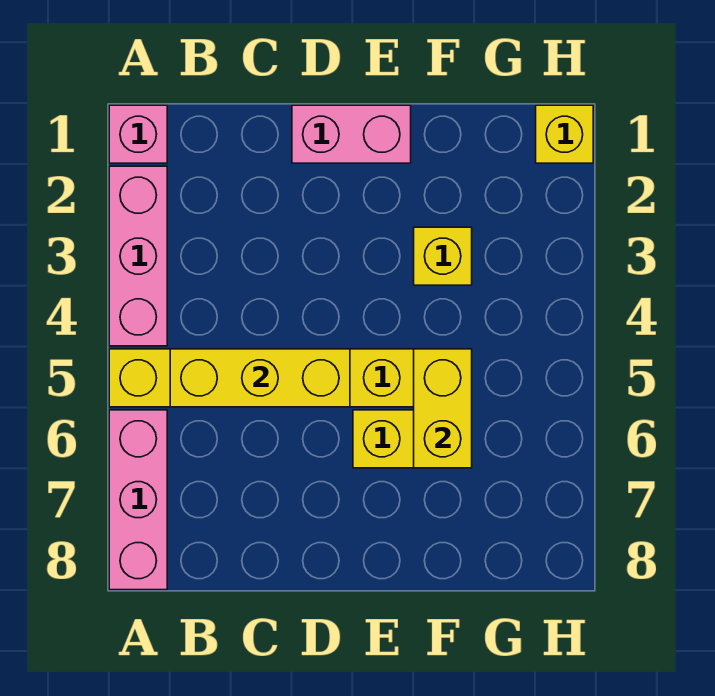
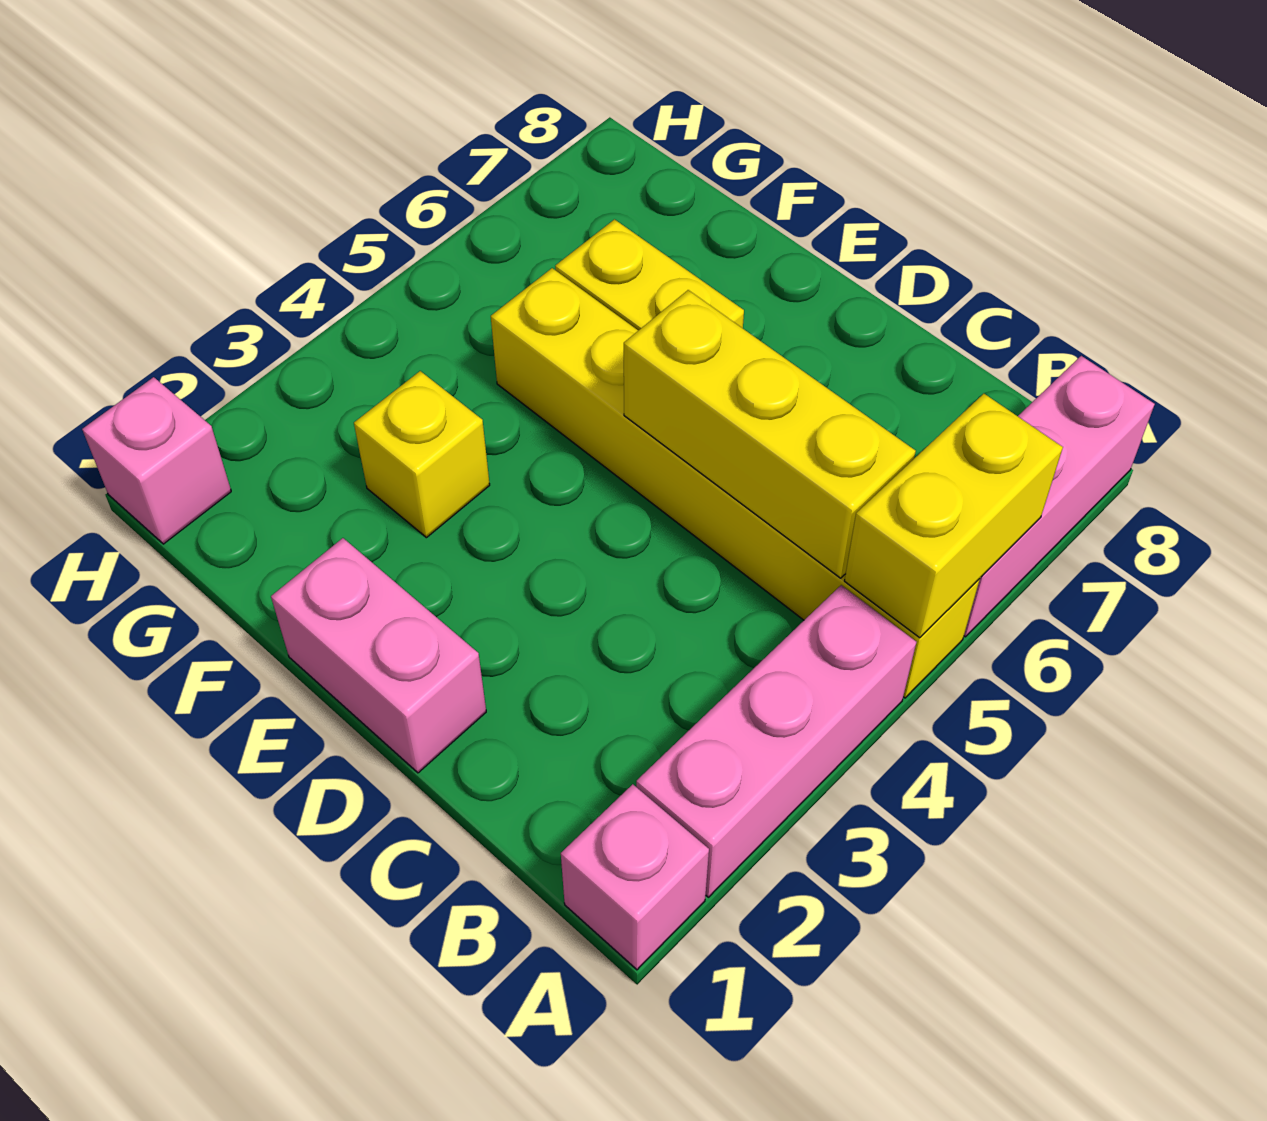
yellow brick F5:F6 level 2 -> yellow brick A5:A6 level 2
yellow brick H1 level 1 -> pink brick H1 level 1

